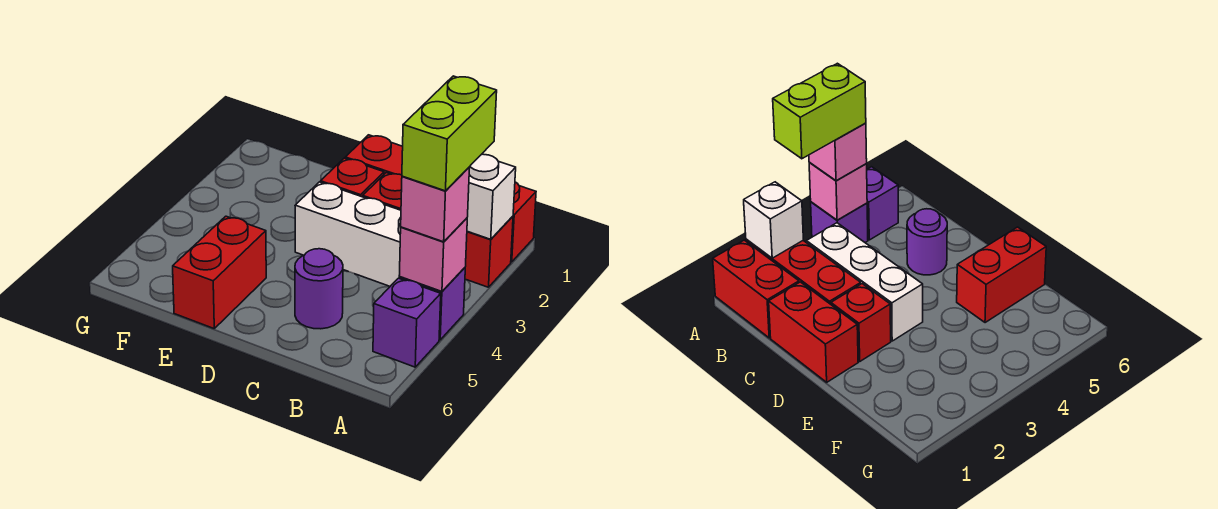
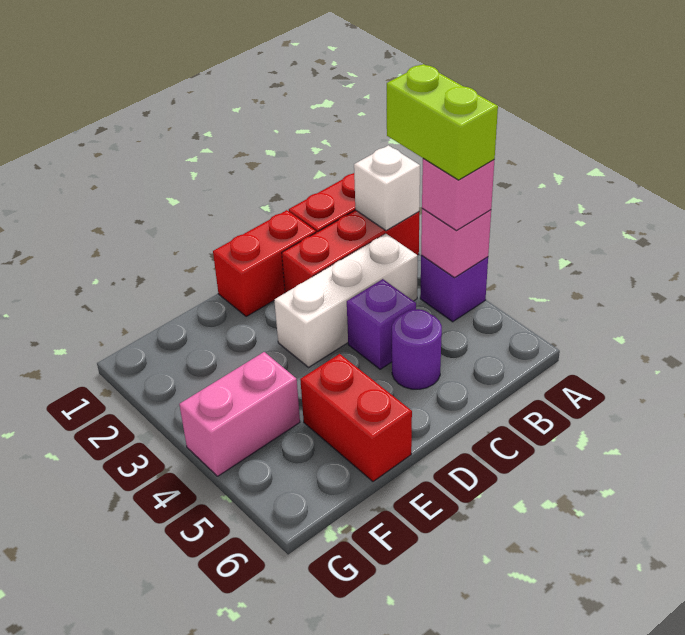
purple brick A5 level 1 -> purple brick C4 level 1
red brick D2 level 1 -> none
none -> pink brick F4:G4 level 1

